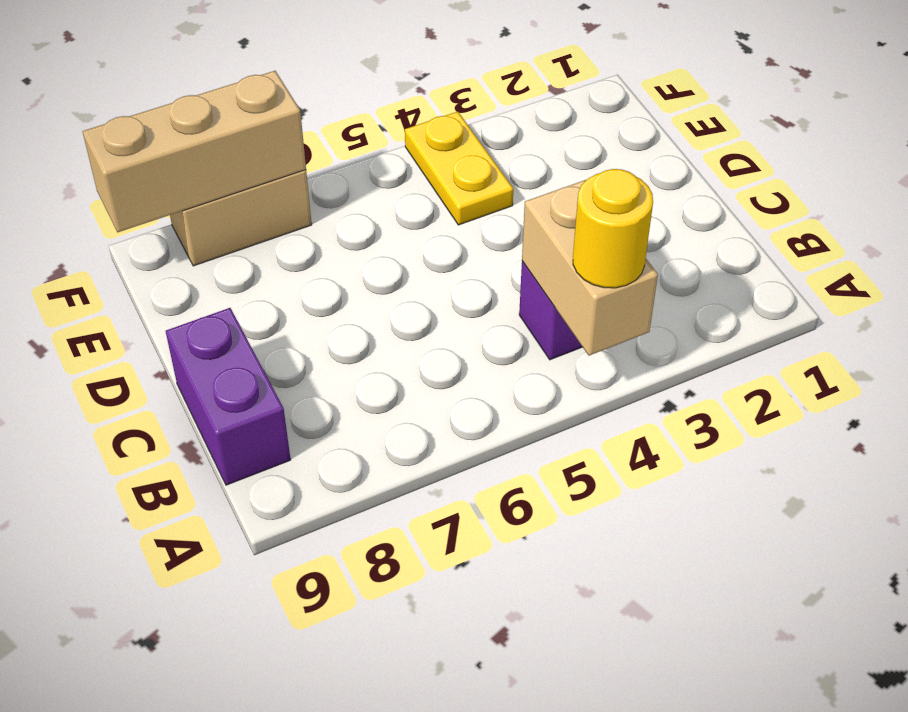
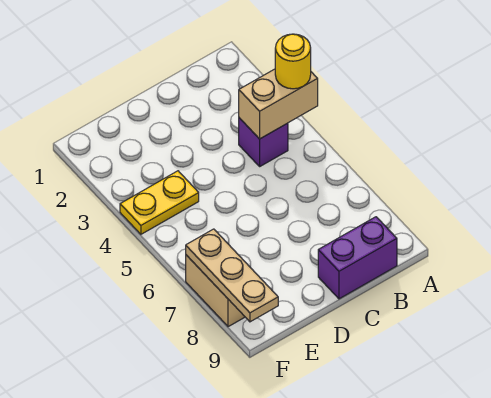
tan brick F7:F9 level 2 -> tan plate F7:F9 level 2

